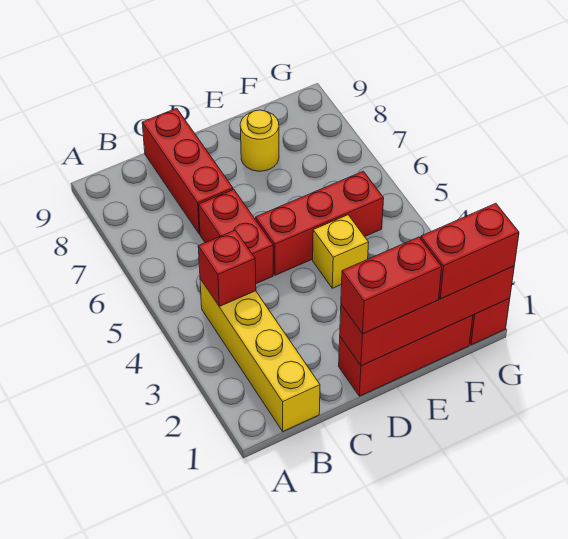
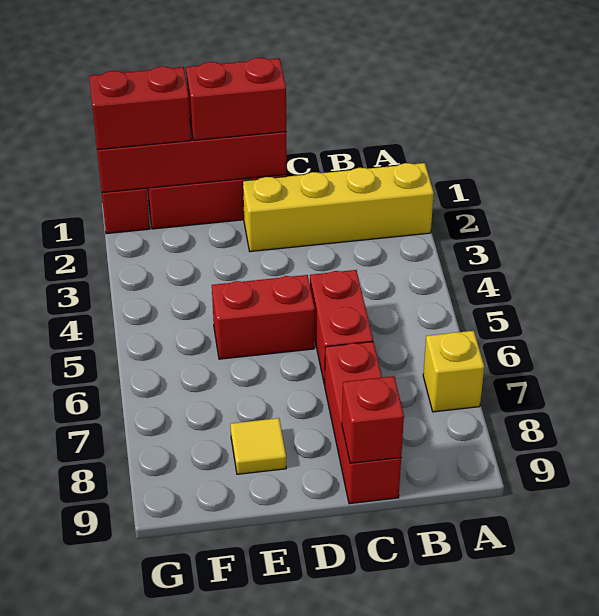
yellow brick B1:B4 level 1 -> yellow brick A2:D2 level 1
red brick B4 level 2 -> red brick C9 level 2
red brick D5:F5 level 1 -> red brick D5:E5 level 1
yellow brick E4 level 1 -> yellow brick A7 level 1
yellow round brick E8 level 1 -> yellow tile E8 level 1

